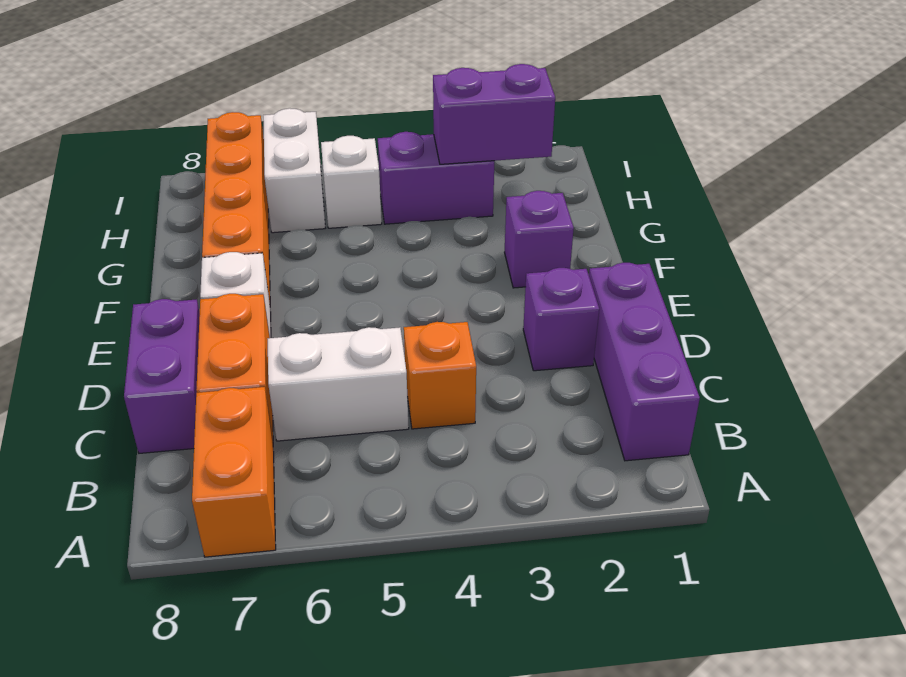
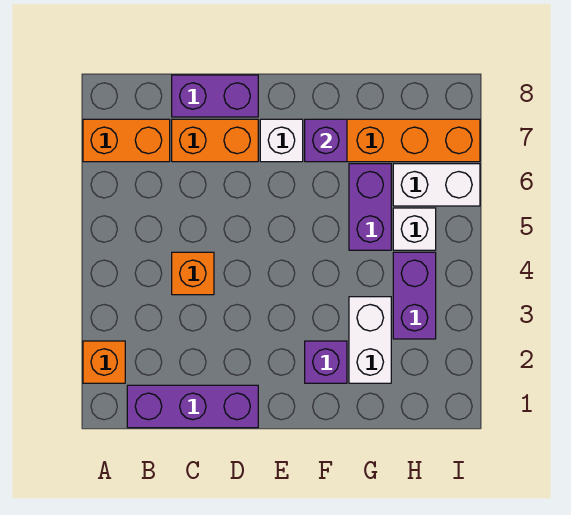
none -> orange brick A2 level 1
white brick C5:C6 level 1 -> white brick G2:G3 level 1
purple brick D2 level 1 -> purple brick F7 level 2
purple brick H2:H3 level 2 -> purple brick G5:G6 level 1

